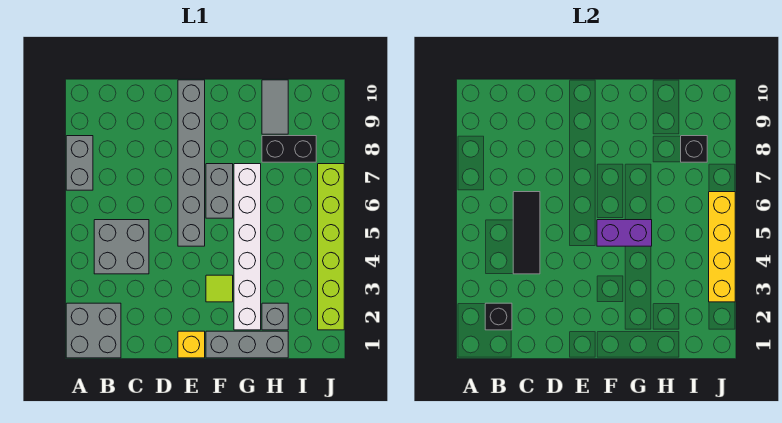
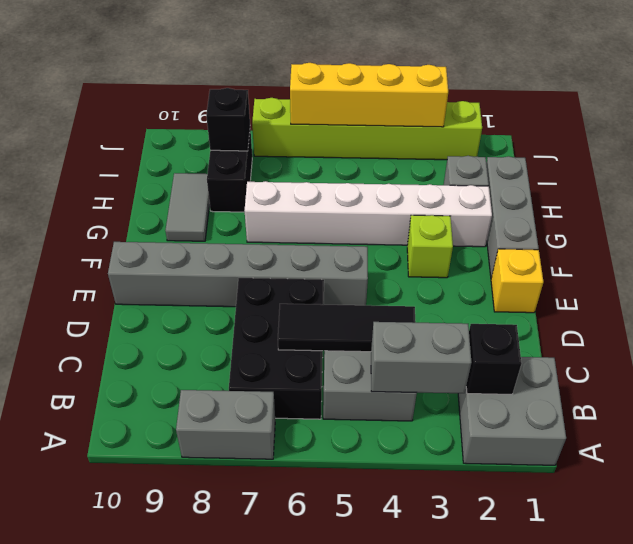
none -> black brick B6:D7 level 1
lime tile F3 level 1 -> lime brick F3 level 1
purple brick F5:G5 level 2 -> none
grey brick F6:F7 level 1 -> grey brick B3:B4 level 2
grey tile H9:H10 level 1 -> grey tile G9:H9 level 1

